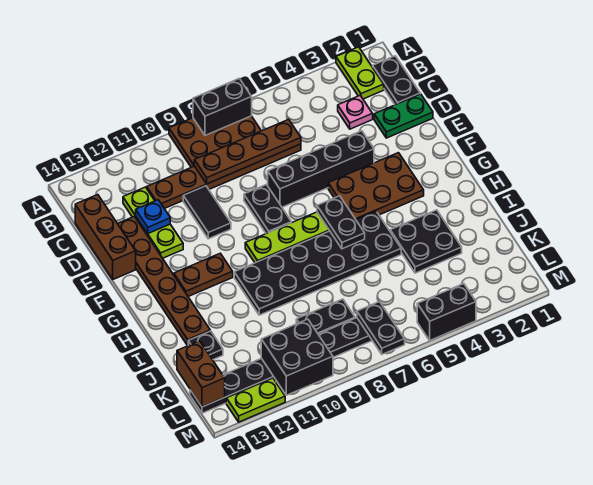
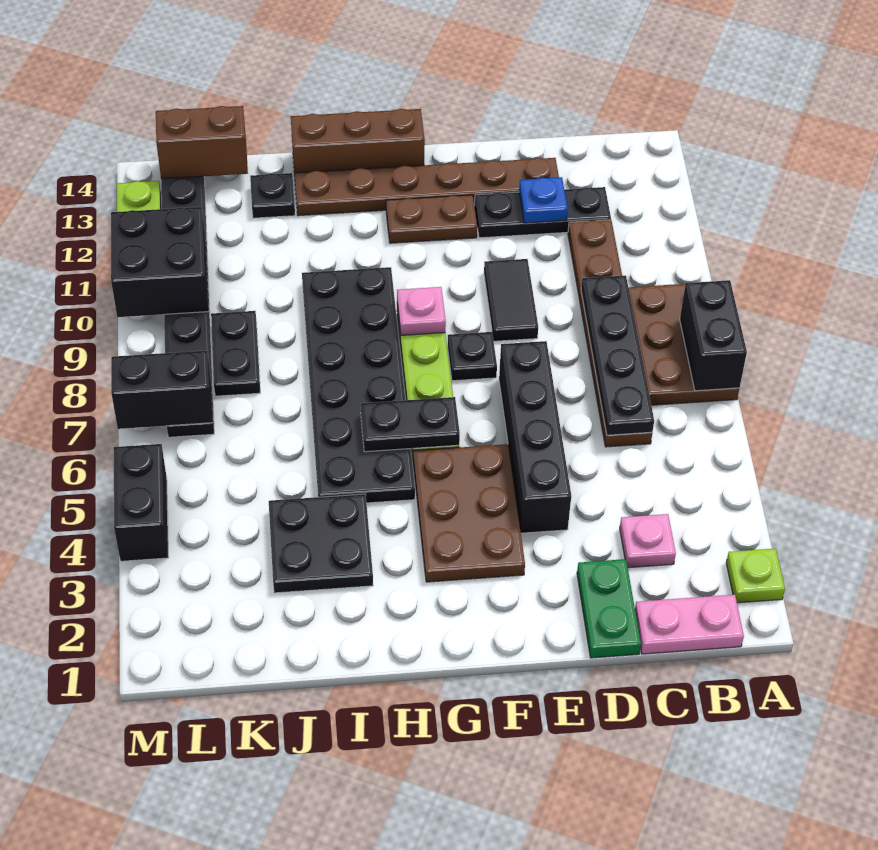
lime plate A2:B2 level 1 -> lime plate A2 level 1
black plate B1:C1 level 1 -> pink plate B1:C1 level 1
brown plate C6:C9 level 2 -> black plate C6:C9 level 2
lime plate C12:E12 level 1 -> black plate C12:E12 level 1
brown brick C14:E14 level 1 -> brown brick G14:I14 level 1
black tile D10:E10 level 1 -> black tile E9:E10 level 1
black plate E8:F8 level 1 -> black plate F8 level 1
none -> pink plate G9 level 2
brown plate G11:G12 level 1 -> brown plate F12:G12 level 1
black plate L7:M7 level 2 -> black brick L7:M7 level 2

